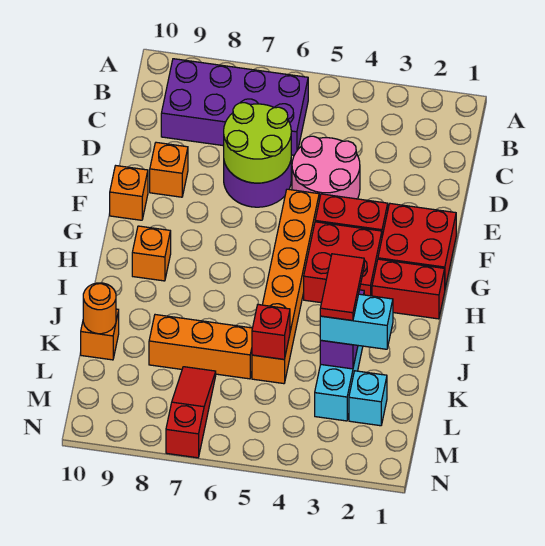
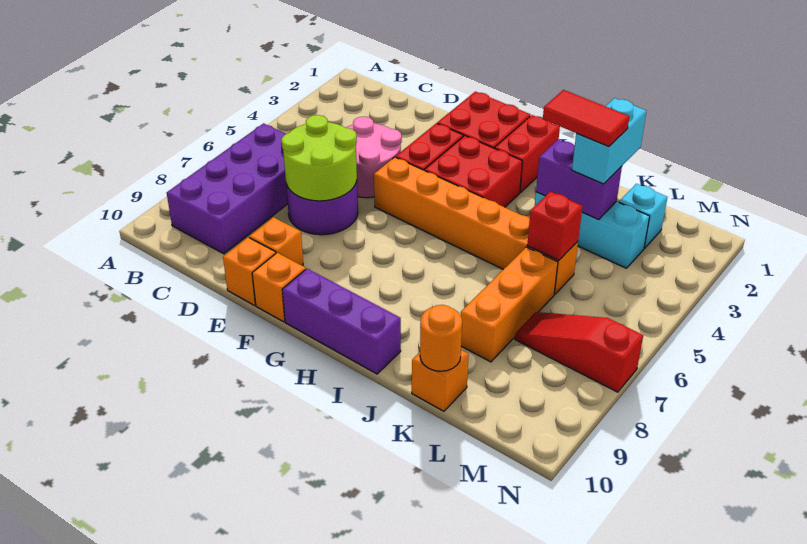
none -> purple brick G10:I10 level 1
orange brick H9 level 1 -> orange brick E10 level 1

